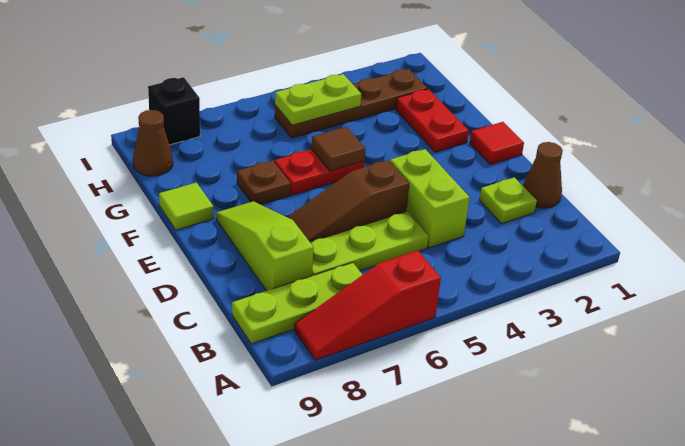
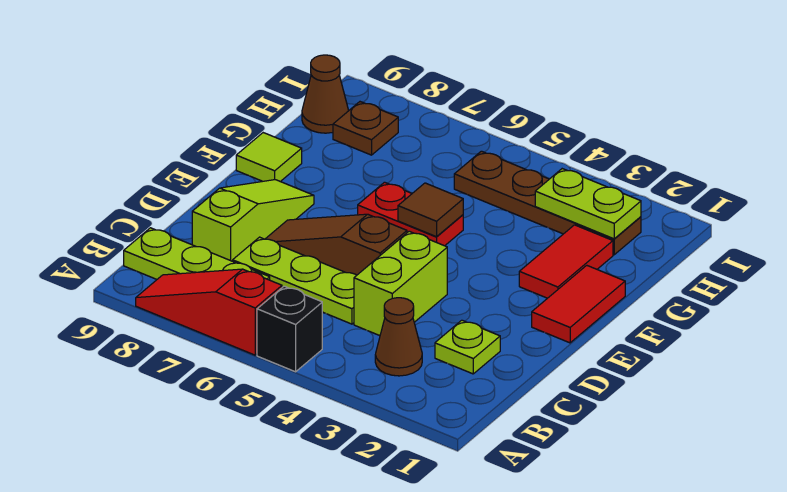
brown cone C1 level 1 -> brown cone B3 level 1
red tile E1 level 1 -> red tile E1:F1 level 1
red plate F2:G2 level 1 -> red tile F2:G2 level 1
brown plate F7 level 1 -> brown plate H8 level 1
lime plate H4:H5 level 2 -> lime plate H2:H3 level 2
black brick I8 level 1 -> black brick A5 level 1

